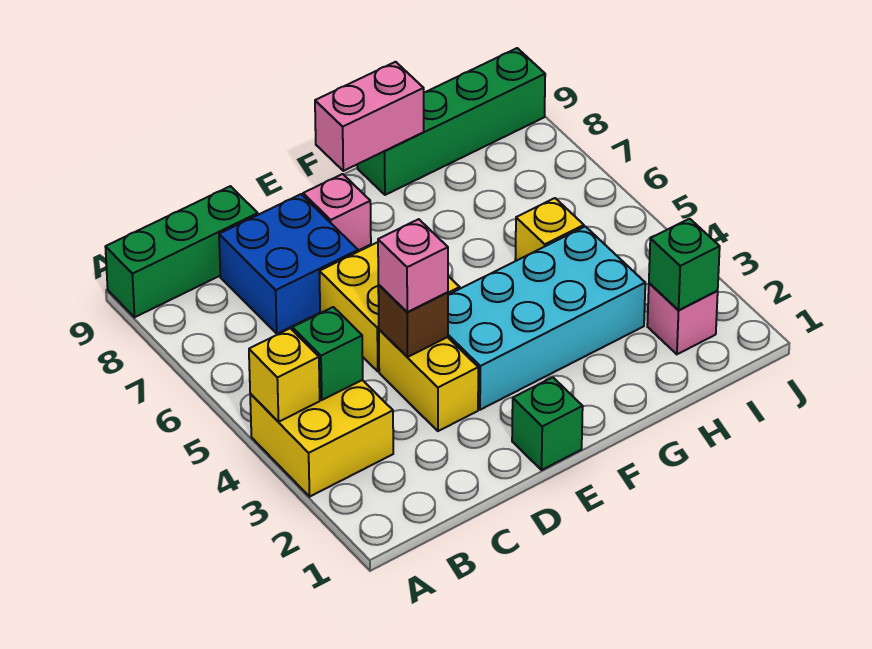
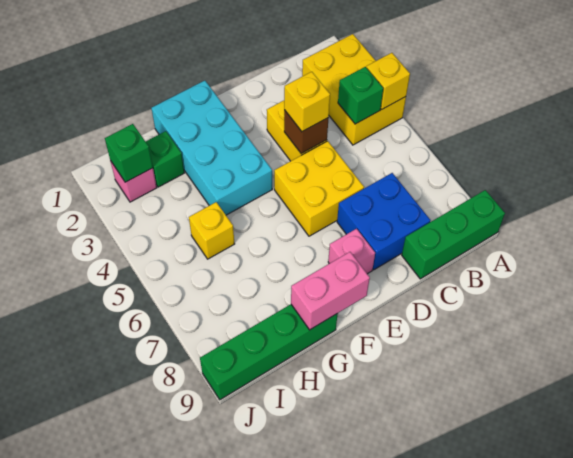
yellow brick A3:B4 level 1 -> yellow brick A2:B4 level 1
pink brick D4 level 3 -> yellow brick D4 level 3
green brick E1 level 1 -> green brick H2 level 1
cyan brick E3:H4 level 1 -> cyan brick F1:G4 level 1

